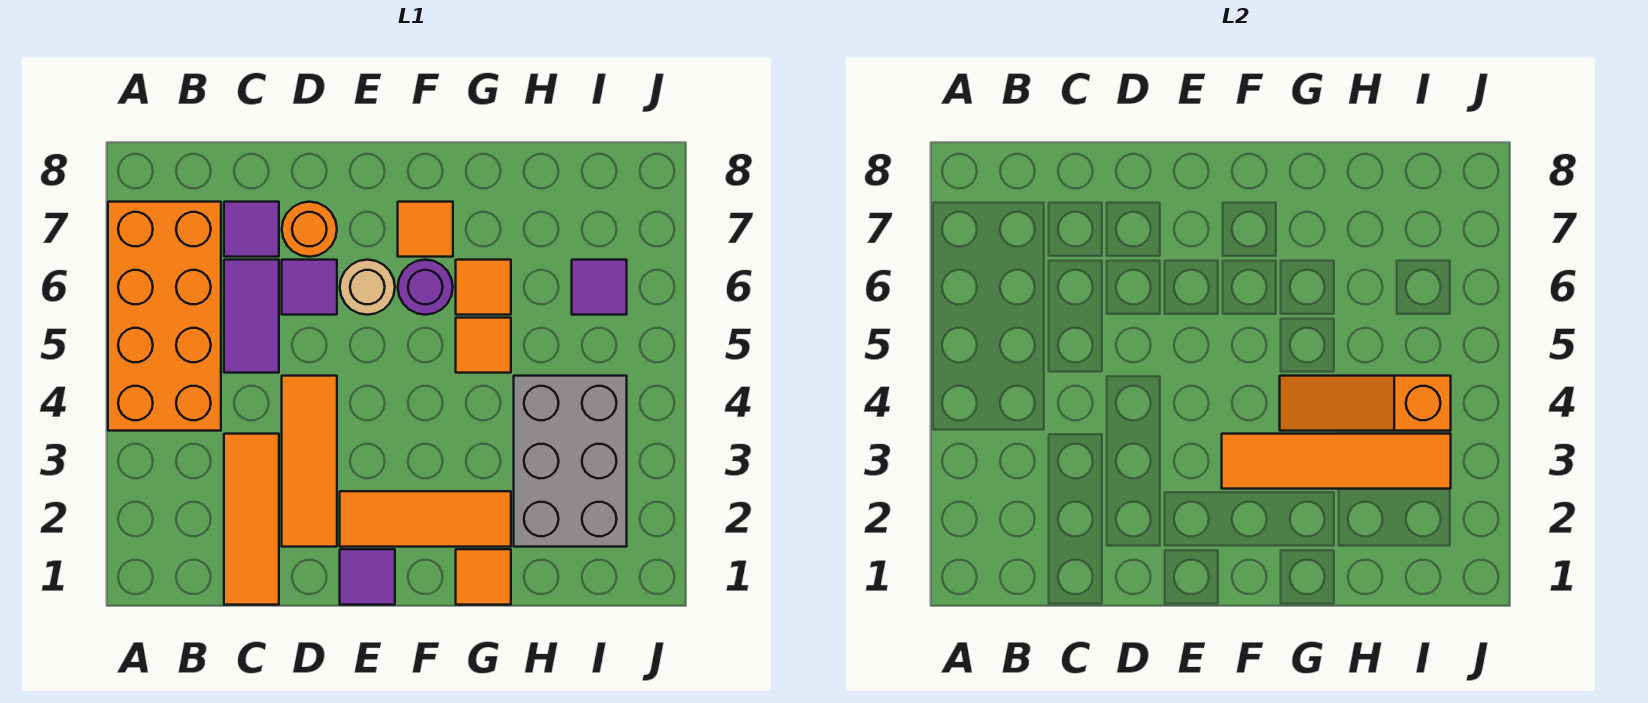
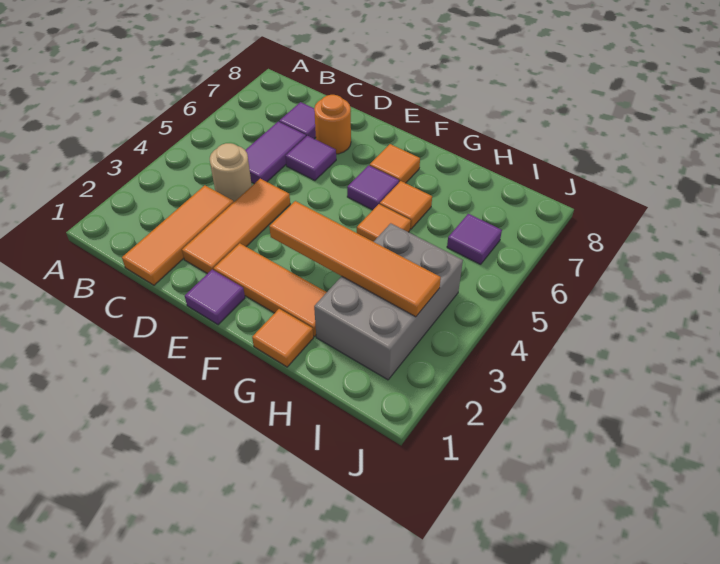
orange brick A4:B7 level 1 -> none
tan round brick E6 level 1 -> tan round brick C4 level 1
purple round brick F6 level 1 -> purple tile F6 level 1
orange slope G4:I4 level 2 top I -> none

